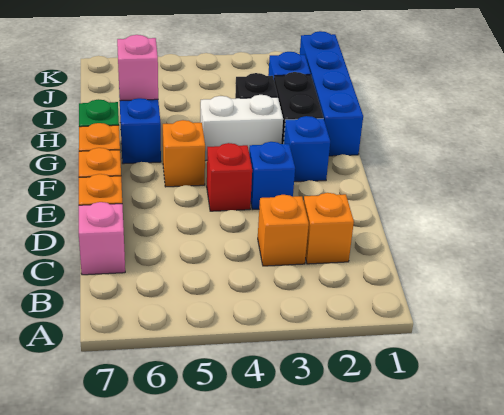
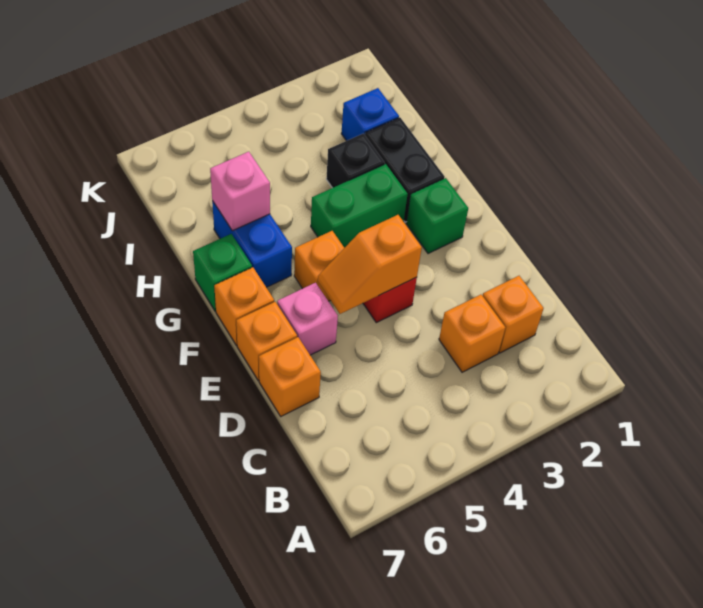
pink brick C7 level 1 -> pink brick E6 level 1
blue brick E3 level 1 -> none
none -> orange slope E4:E5 level 2 top 4
blue brick F2 level 1 -> green brick F2 level 1
blue brick G1:J1 level 1 -> none
white brick G3:G4 level 1 -> green brick G3:G4 level 1

